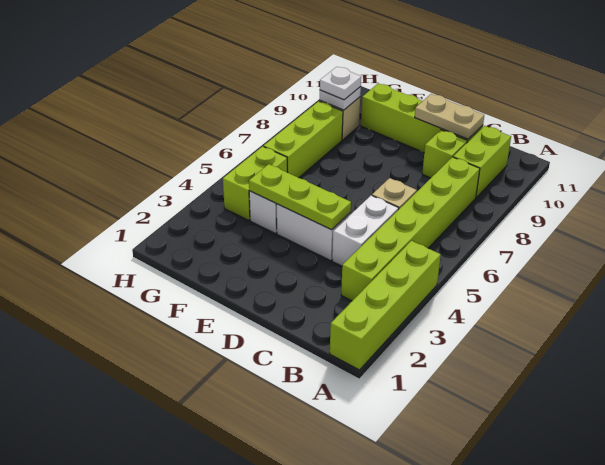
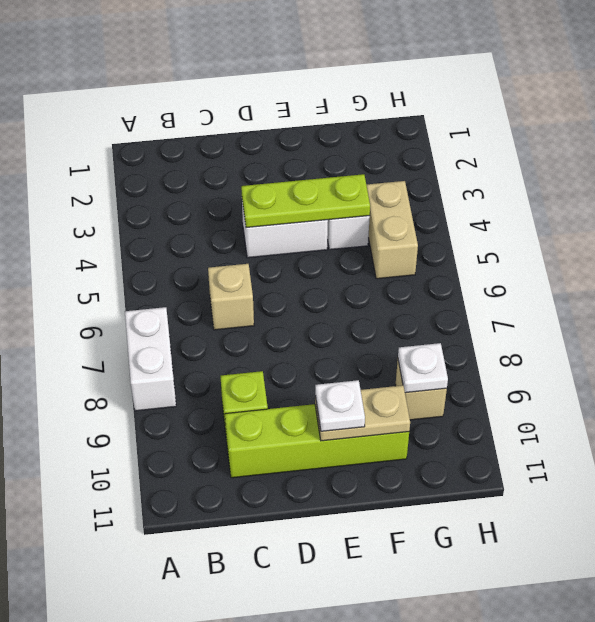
lime brick A1:A4 level 1 -> none
lime brick B3:B8 level 1 -> none
lime brick B9:B10 level 1 -> none
white brick C4:C5 level 1 -> white brick A7:A8 level 1
tan plate C10:D10 level 2 -> tan plate E10:F10 level 2
lime brick G4:G5 level 1 -> tan brick G4:G5 level 1
lime brick G6:G8 level 1 -> none
white plate G9 level 3 -> white plate E10 level 3

